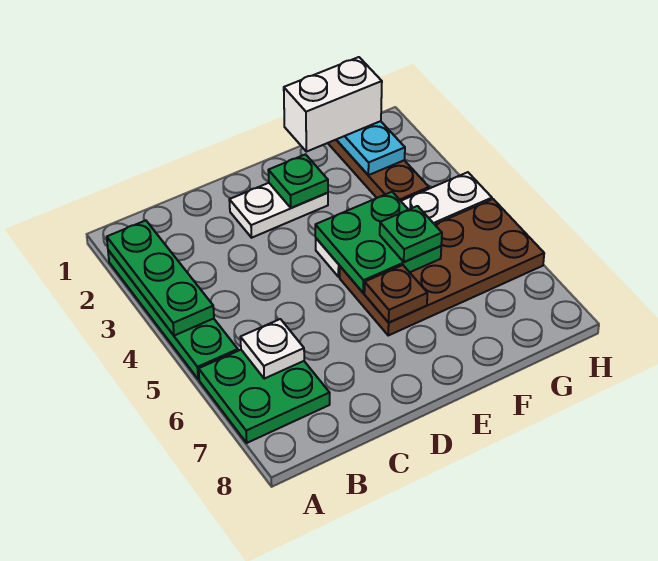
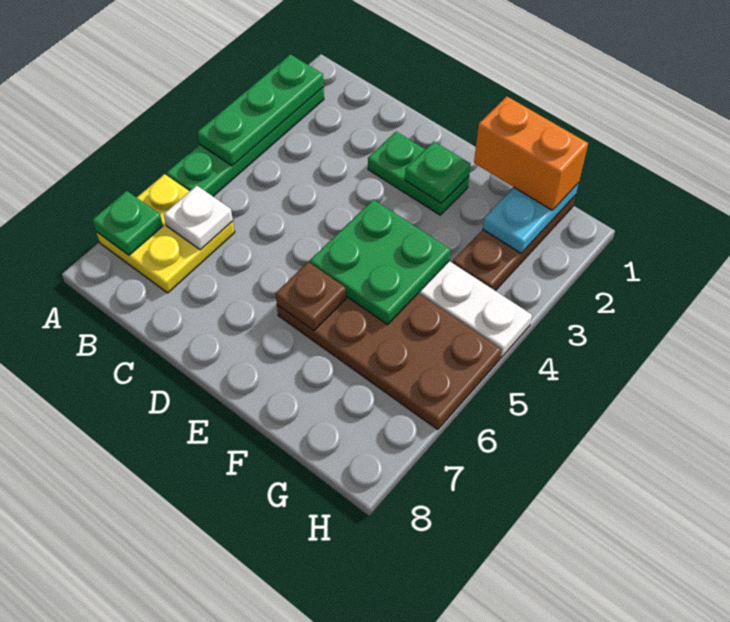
green plate A6:B7 level 1 -> yellow plate A6:B7 level 1
white plate D2:E2 level 1 -> green plate D2:E2 level 1
white brick F1:G1 level 3 -> orange brick F1:G1 level 3
green plate F5 level 3 -> green plate A7 level 2

